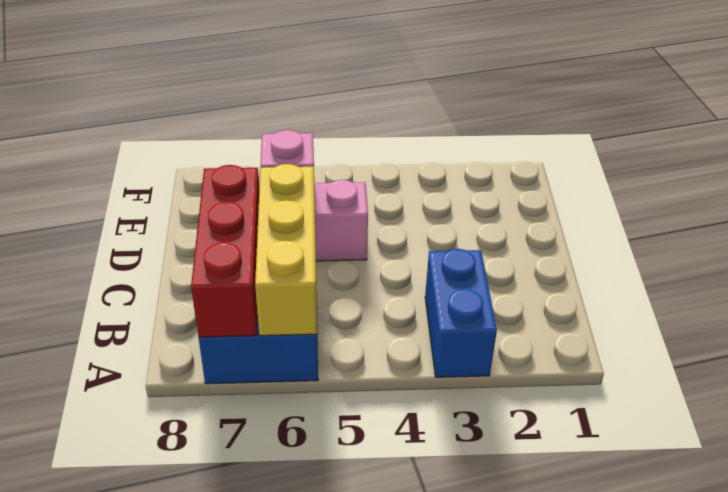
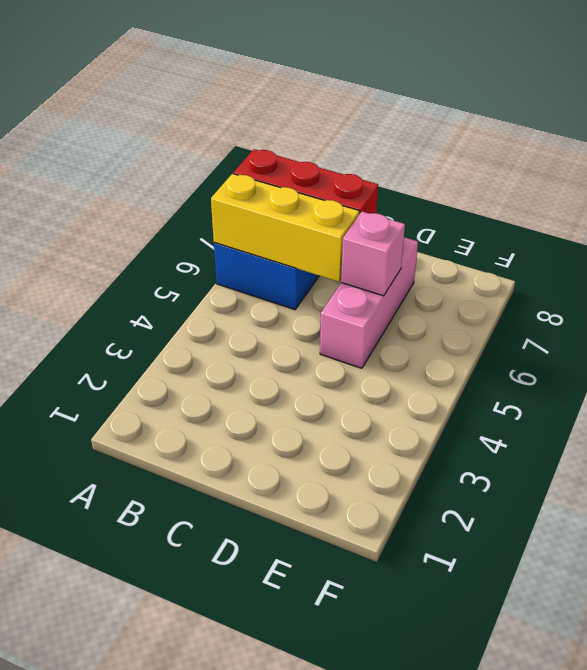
blue brick A3:B3 level 1 -> none

